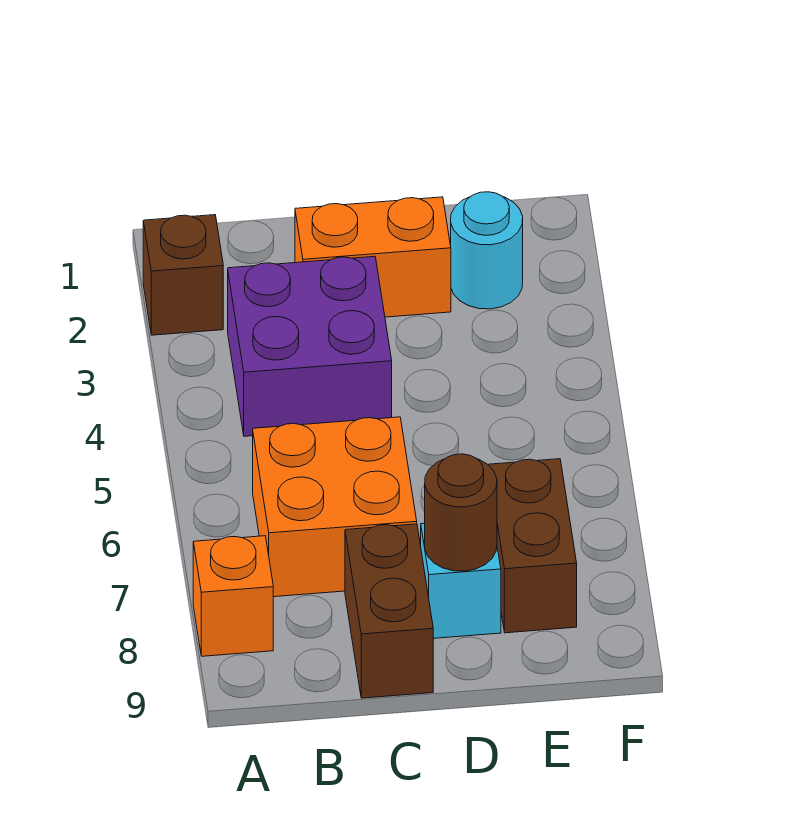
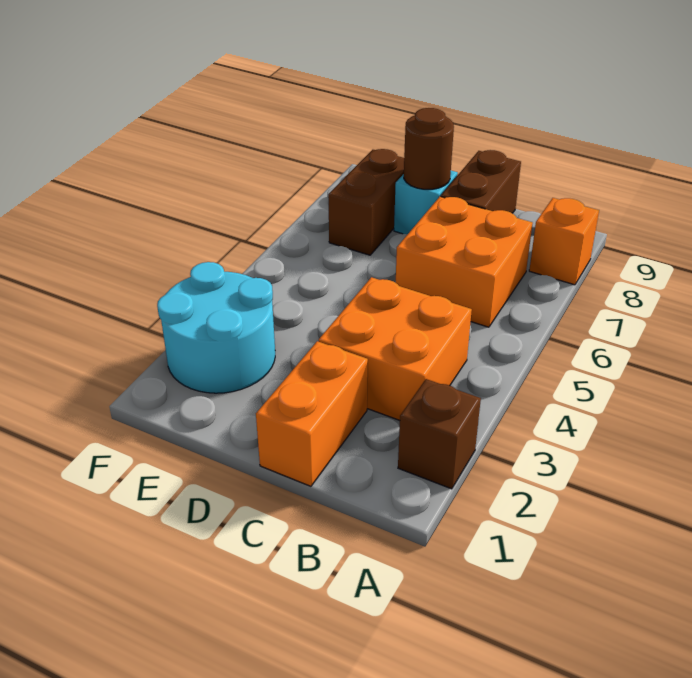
purple brick B3:C4 level 1 -> orange brick B3:C4 level 1
orange brick C2:D2 level 1 -> orange brick C1:C2 level 1
cyan round brick E2 level 1 -> cyan round brick E2:F3 level 1

